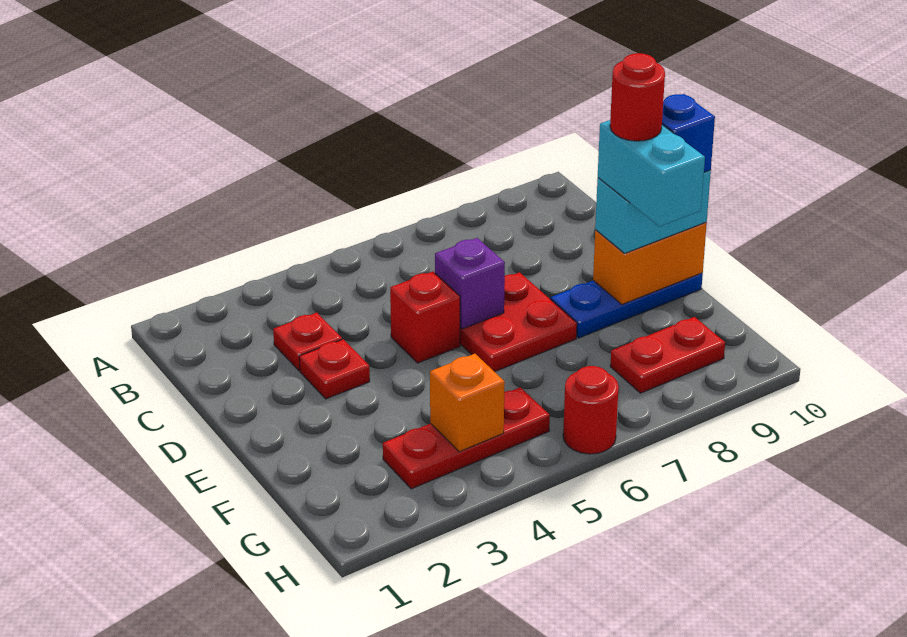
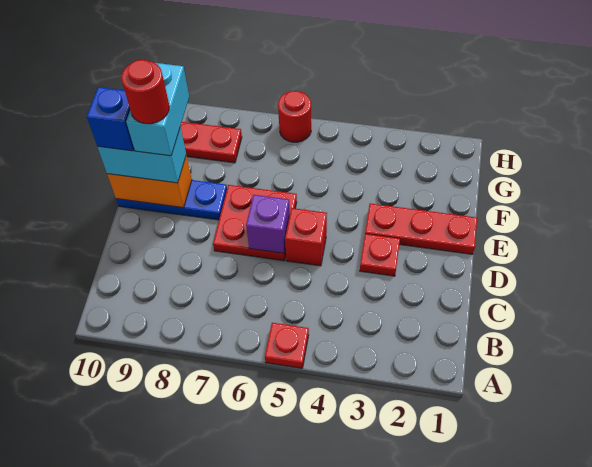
red plate C3 level 1 -> red plate A5 level 1
red plate G3:G5 level 1 -> red plate E1:E3 level 1
orange brick G4 level 2 -> none

